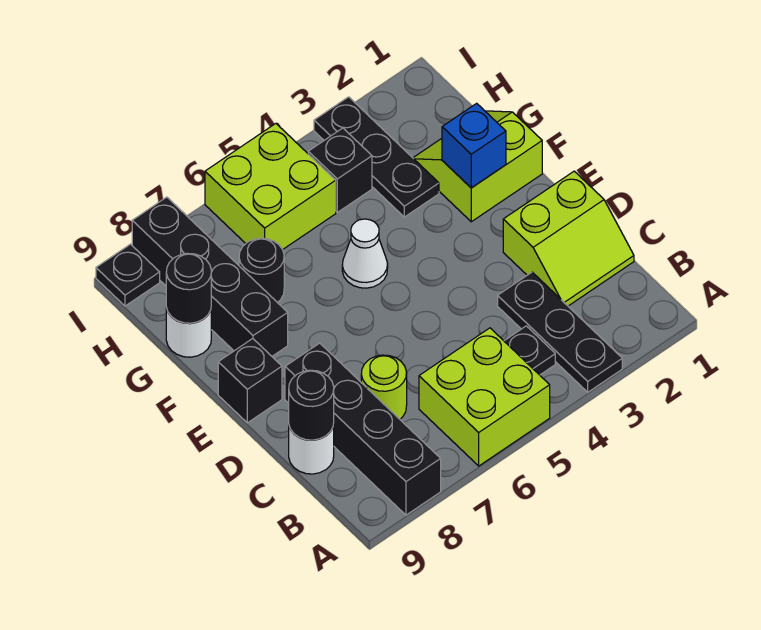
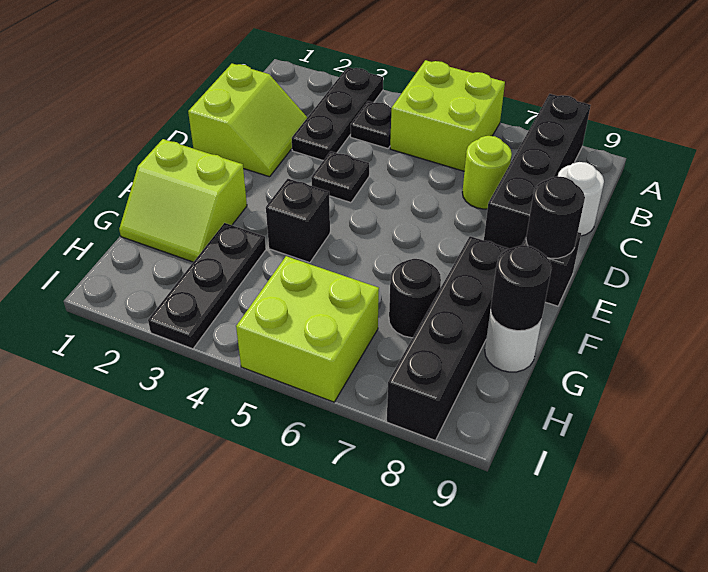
lime slope C1:D2 level 1 top D -> lime slope C1:D2 level 1 top 1
black round brick C9 level 2 -> black round brick E9 level 2
blue brick F2 level 2 -> none
white cone F5 level 1 -> none
black brick H4 level 1 -> black brick F4 level 1
black plate I9 level 1 -> black plate D4 level 1

